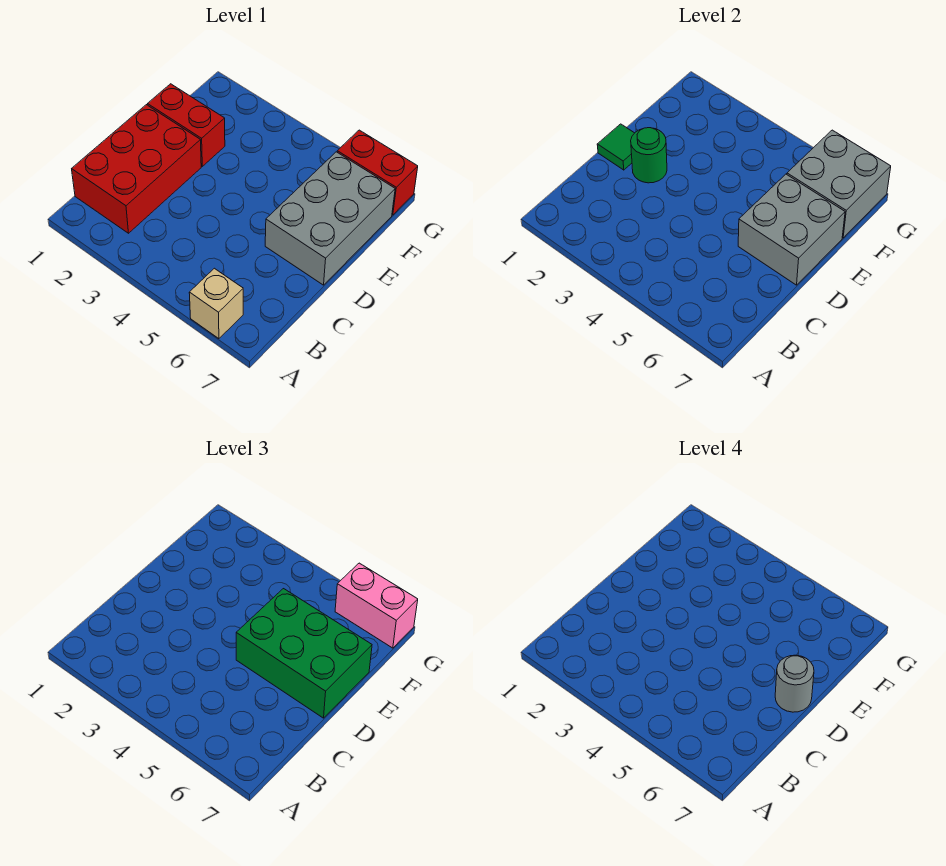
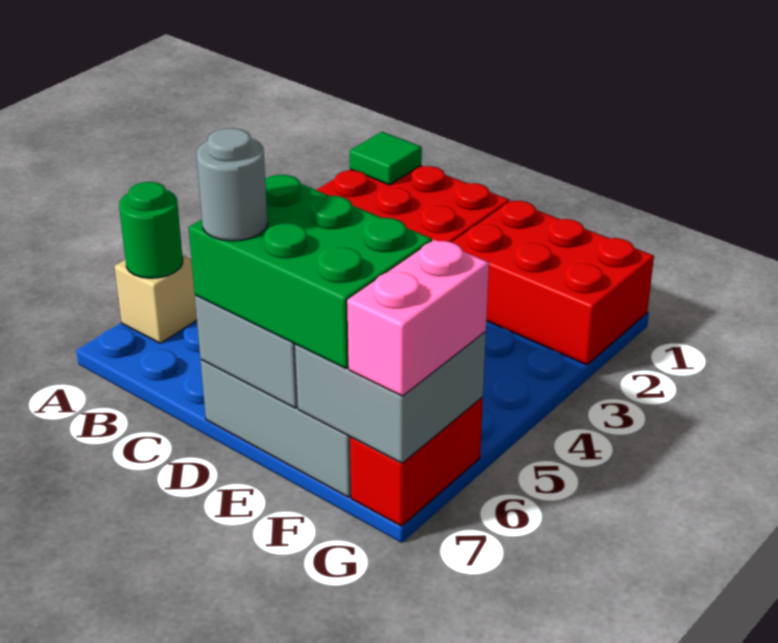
green tile D1 level 2 -> green tile B1 level 2
green round brick D2 level 2 -> green round brick A6 level 2
green brick D5:E7 level 3 -> green brick D6:F7 level 3
red brick E1:E2 level 1 -> red brick E1:G2 level 1

